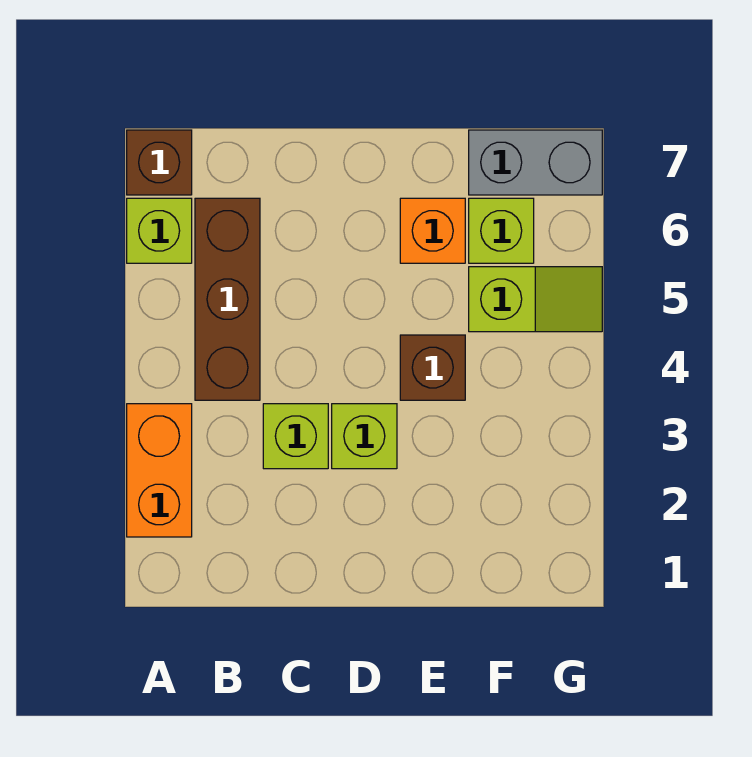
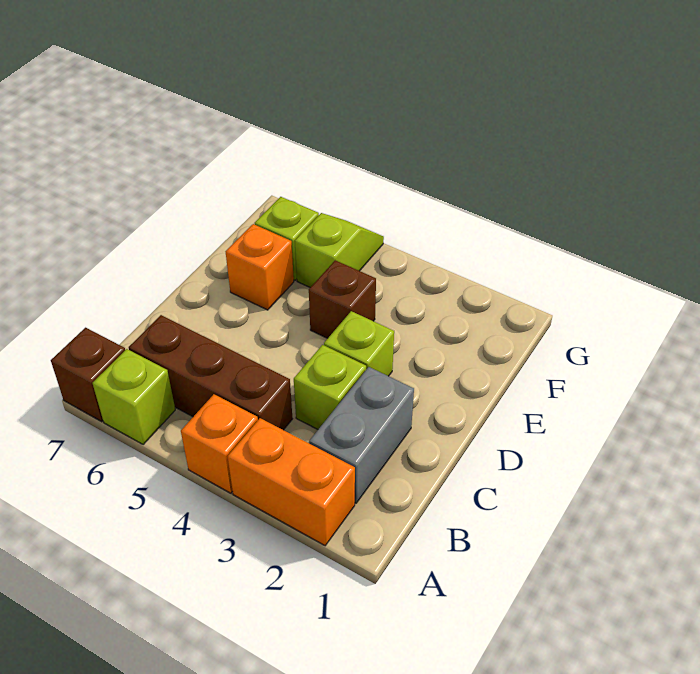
none -> orange brick A4 level 1
grey brick F7:G7 level 1 -> grey brick B2:C2 level 1

